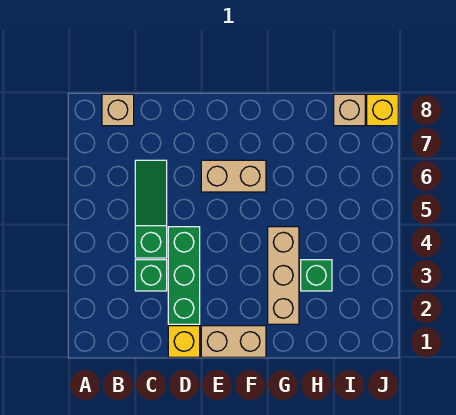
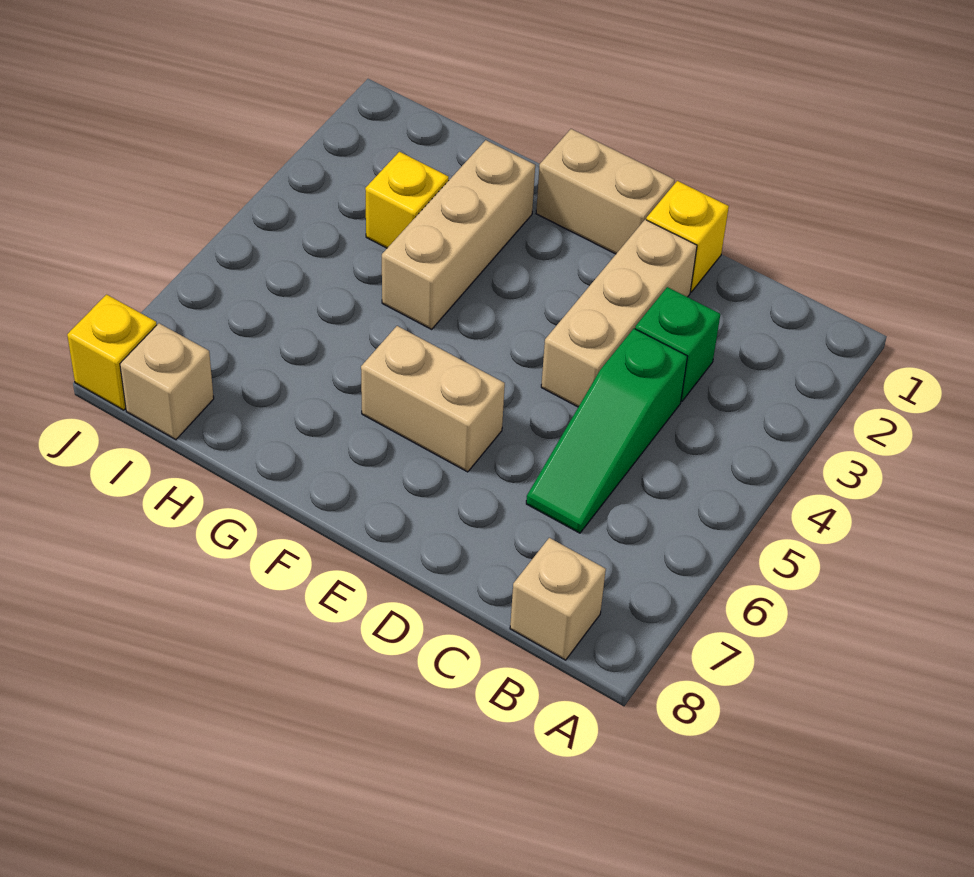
green brick D2:D4 level 1 -> tan brick D2:D4 level 1
green brick H3 level 1 -> yellow brick H3 level 1

